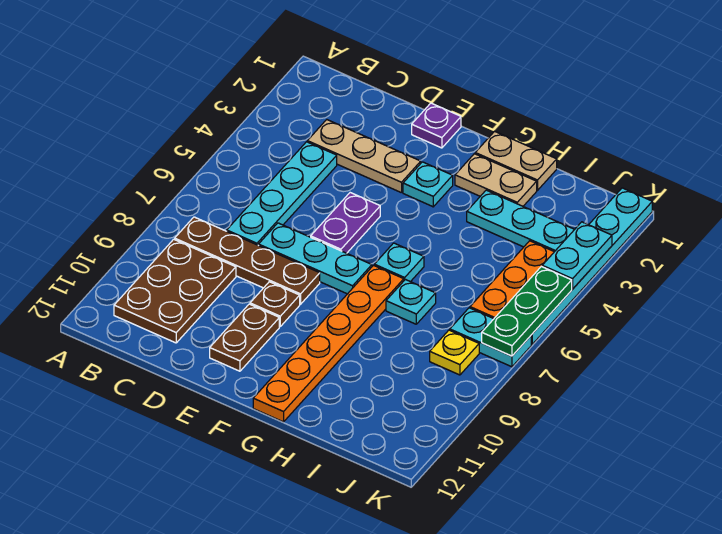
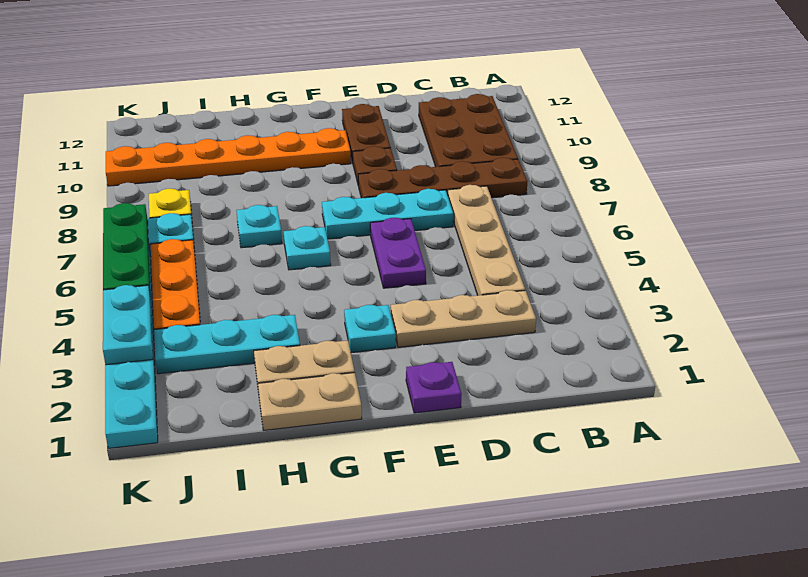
cyan plate C4:C7 level 1 -> tan plate C4:C7 level 1
orange plate G7:G12 level 1 -> orange plate F10:K10 level 1

